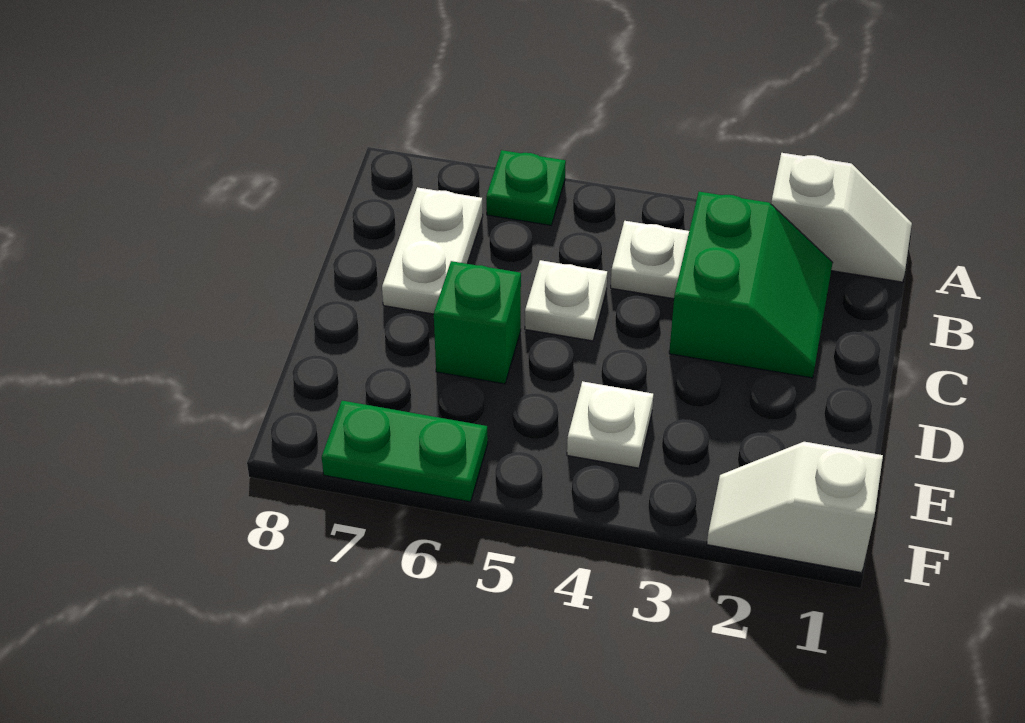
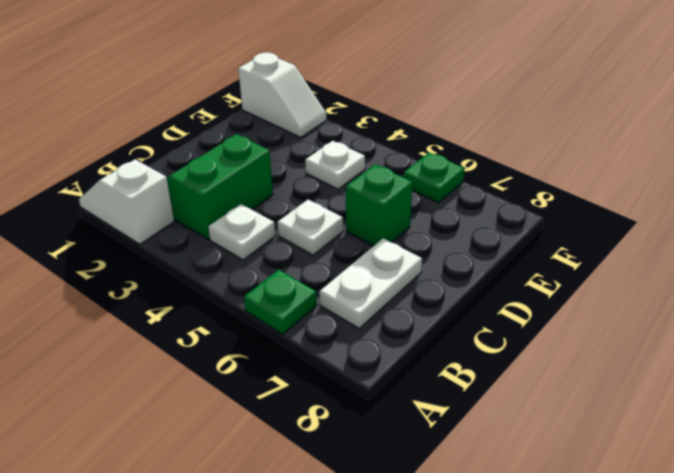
green plate F6:F7 level 1 -> green plate F6 level 1

